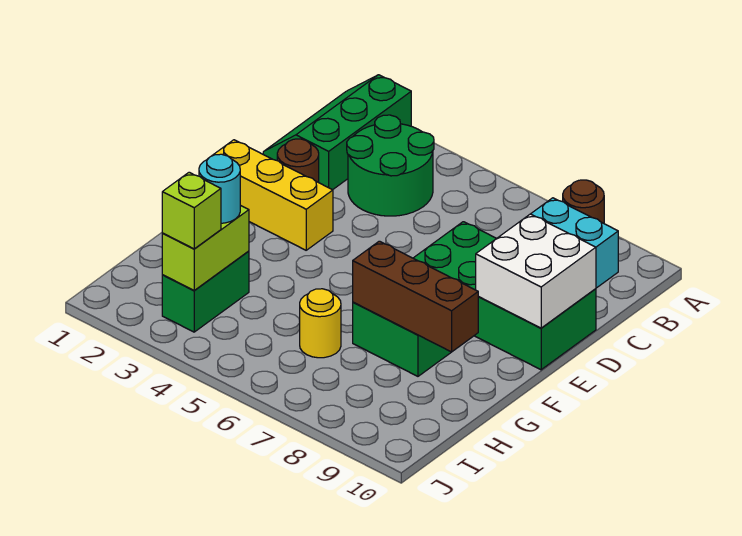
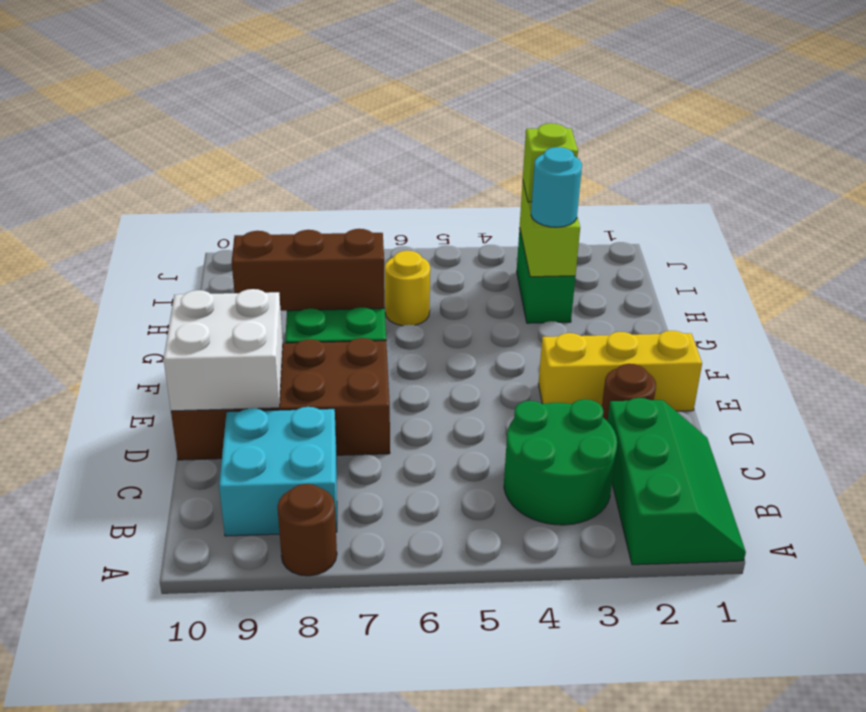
green brick D7:E10 level 1 -> brown brick D7:E10 level 1

